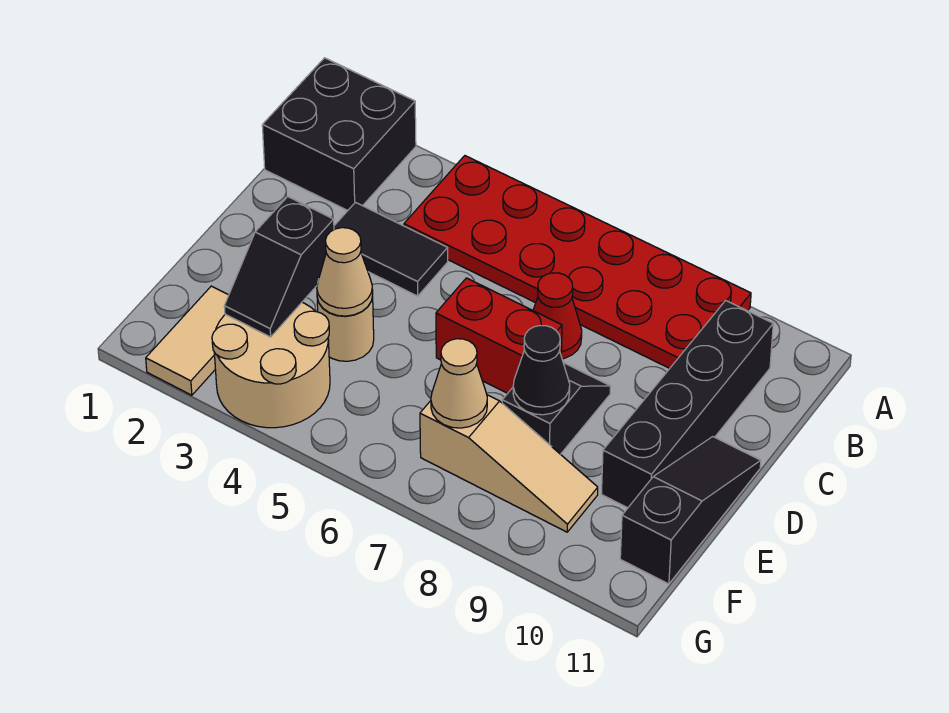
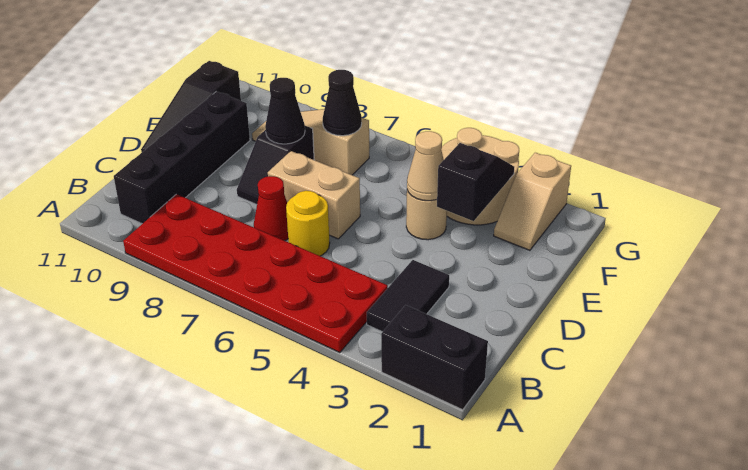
black brick A1:B2 level 1 -> black brick A1:A2 level 1
black tile C3:C4 level 1 -> black tile B3:C3 level 1
none -> yellow round brick C6 level 1
red brick D6:D7 level 1 -> tan brick D6:D7 level 1
tan tile F2:G2 level 1 -> tan slope F2:G2 level 1 top G
tan cone F7 level 2 -> black cone F7 level 2

